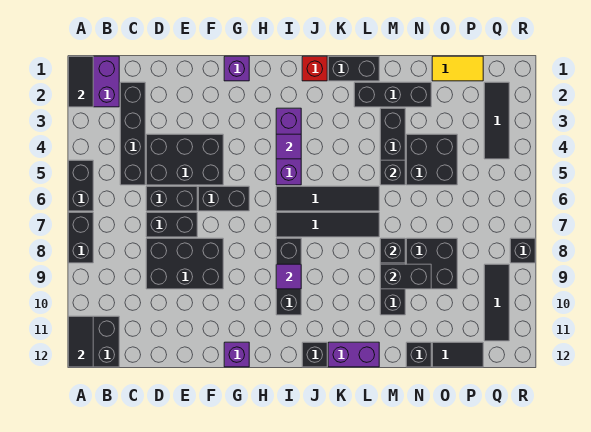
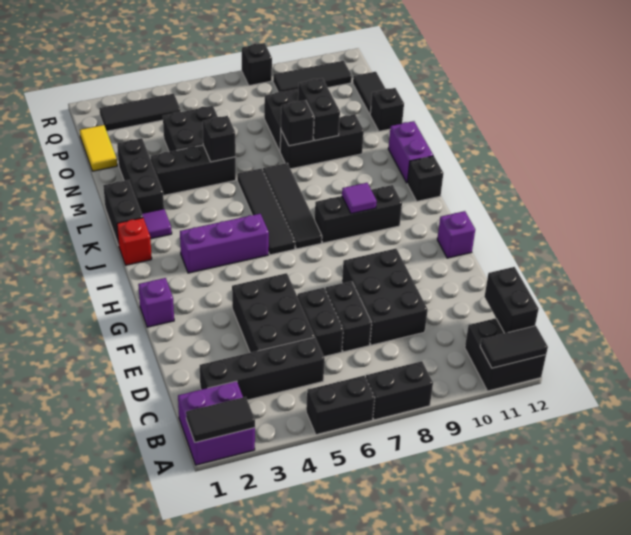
black brick F6:G6 level 1 -> black brick B12:C12 level 2
purple tile I4 level 2 -> purple tile K2 level 1

